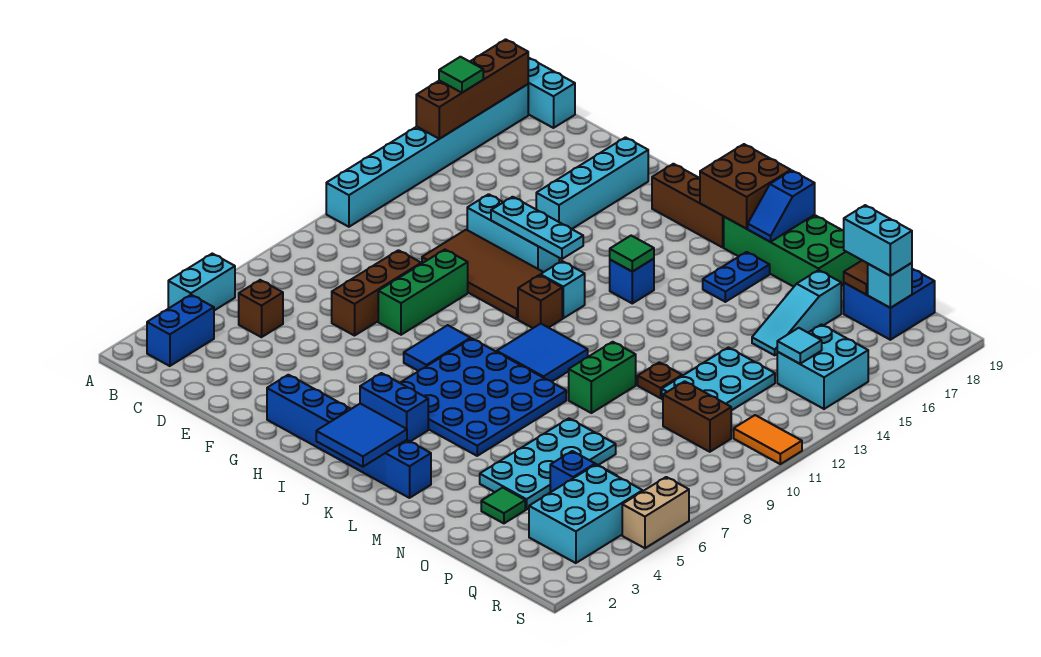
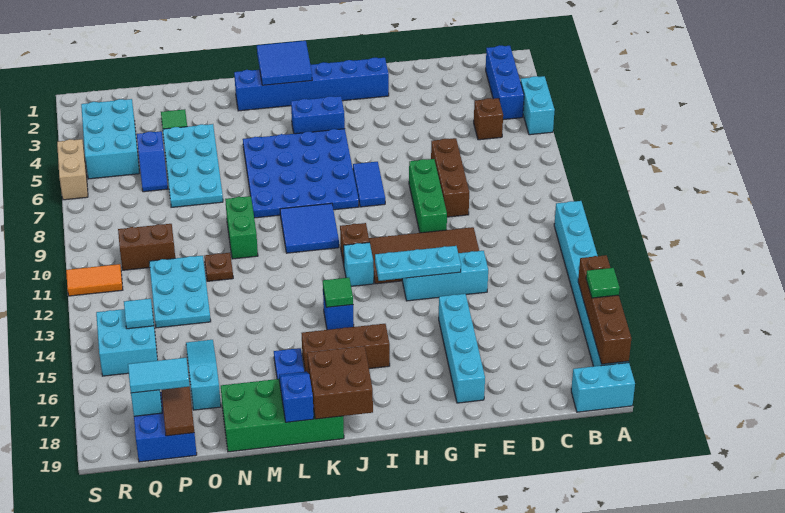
blue brick B2:B3 level 1 -> blue brick B2:B4 level 1
brown brick H18:J18 level 1 -> brown brick I16:K16 level 1
cyan brick P18:Q18 level 3 -> cyan tile P18:Q18 level 3

